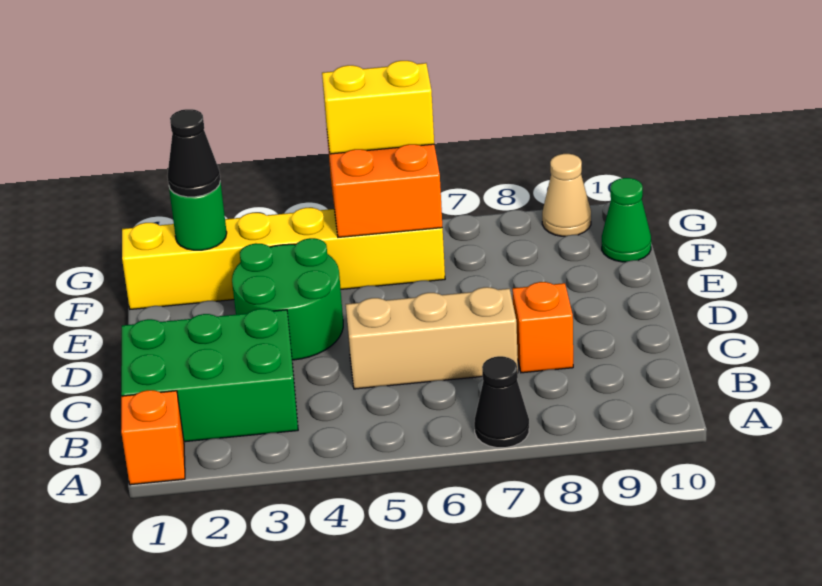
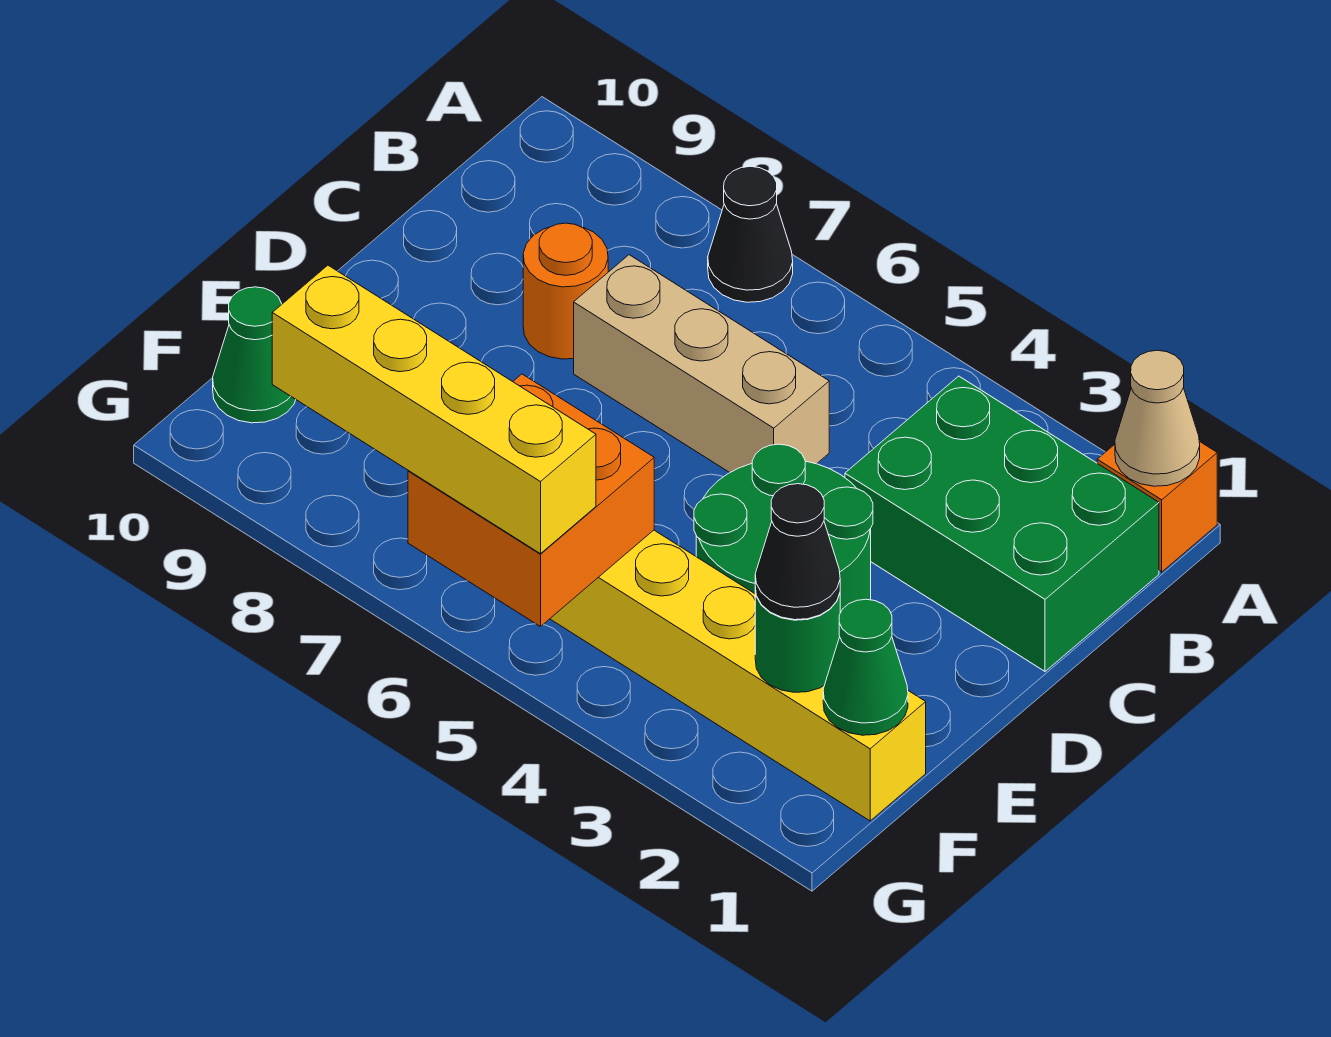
orange brick C8 level 1 -> orange round brick C8 level 1
none -> green cone F1 level 2
yellow brick G5:G6 level 3 -> yellow brick G5:G8 level 3
tan cone G9 level 1 -> tan cone A1 level 2

